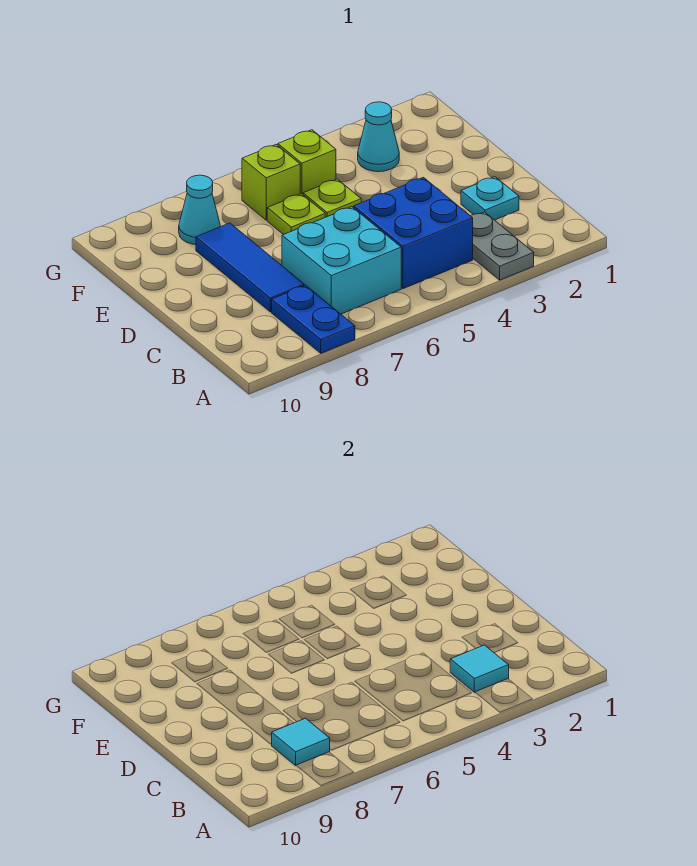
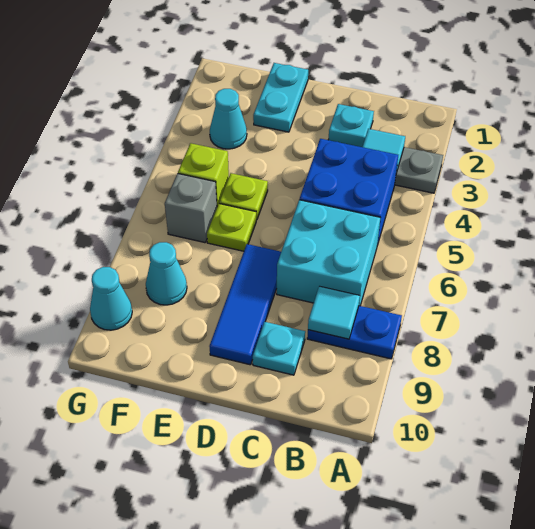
blue tile C8:E8 level 1 -> blue tile D7:D9 level 1
none -> cyan plate C9 level 1
none -> cyan plate E1:E2 level 1
lime brick F6 level 1 -> grey brick F6 level 1
none -> cyan cone G9 level 1

